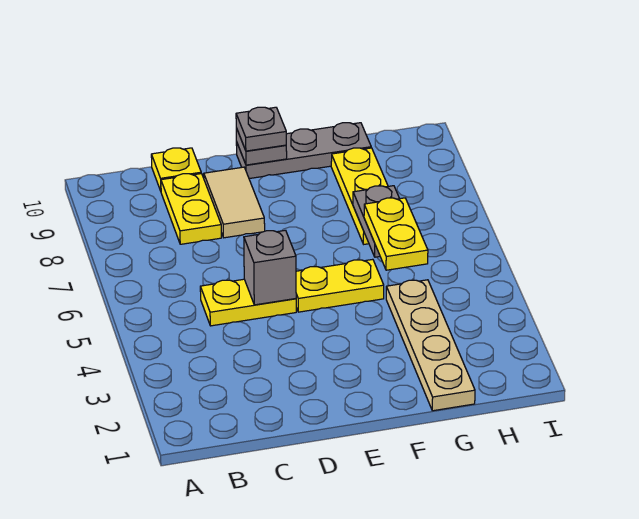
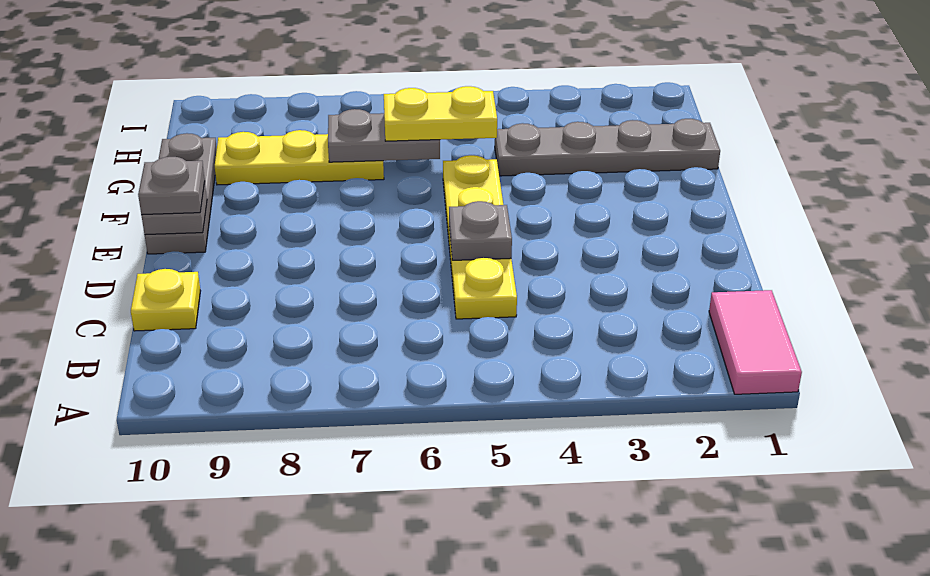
none -> pink tile A1:B1 level 1
yellow plate C8:C9 level 1 -> none
grey brick D5 level 2 -> grey plate D5 level 2
tan tile D8:D9 level 1 -> none
tan plate G1:G4 level 1 -> grey plate G1:G4 level 1

